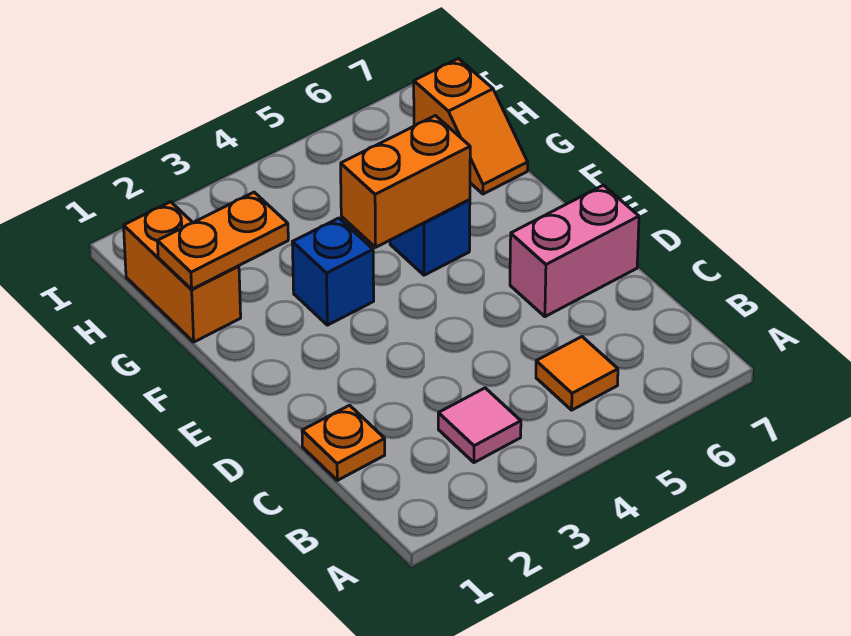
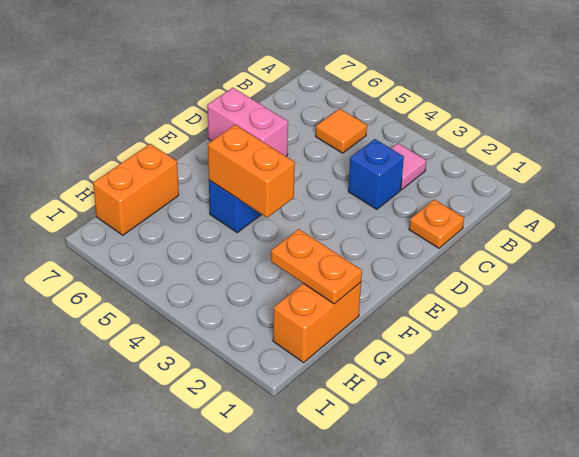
blue brick F3 level 1 -> blue brick C3 level 1
orange slope G7:H7 level 1 top H -> orange brick G7:H7 level 1

